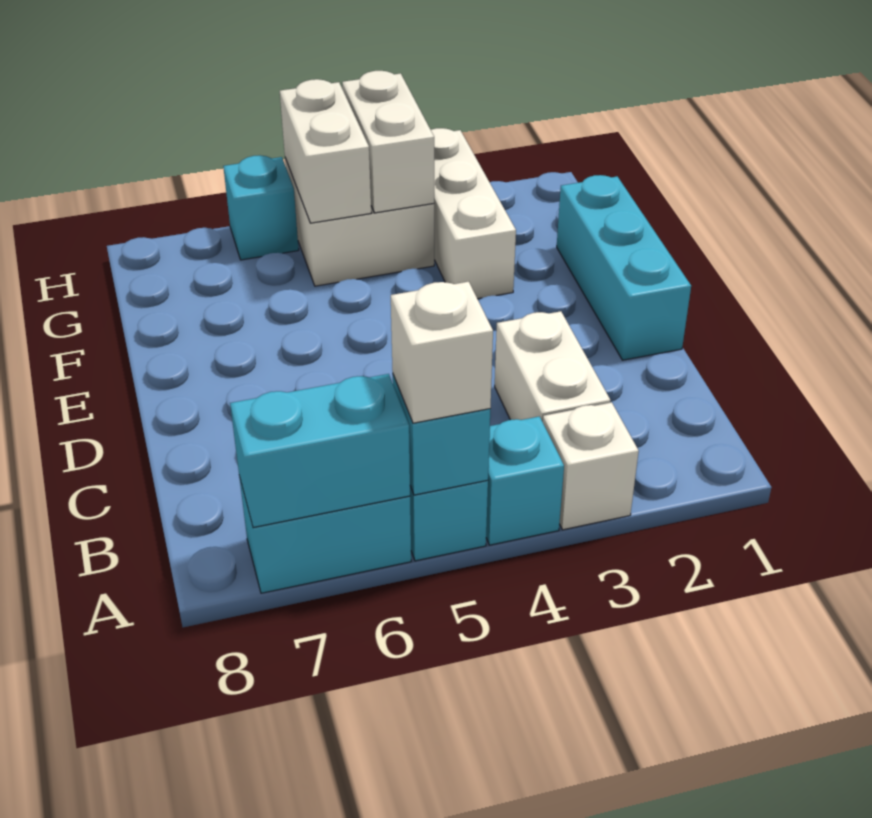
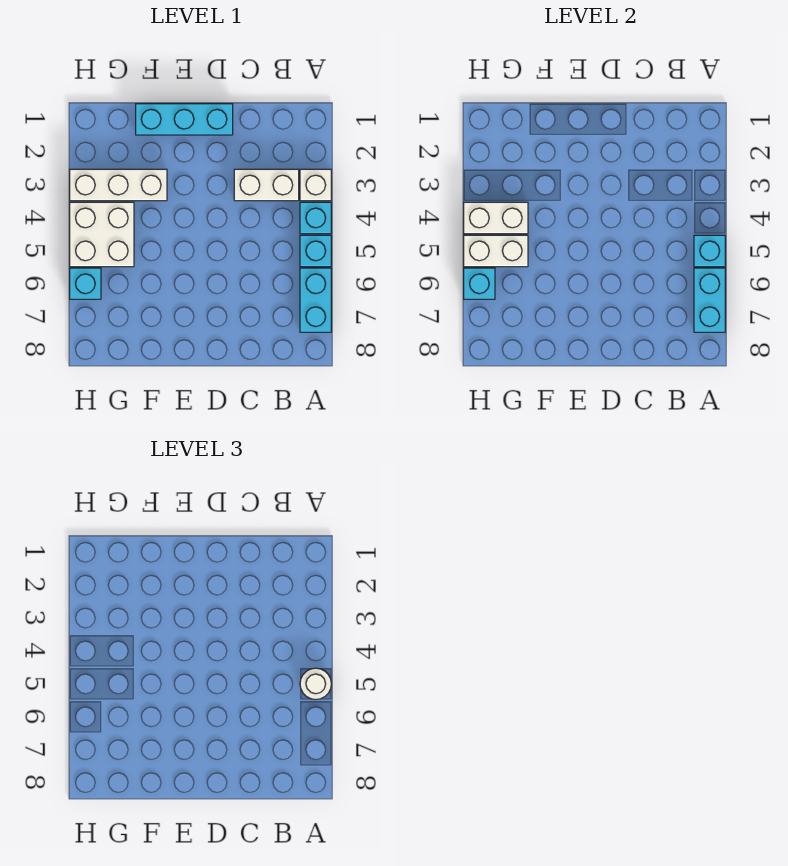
white brick A5 level 3 -> white round brick A5 level 3
none -> cyan brick H6 level 2

